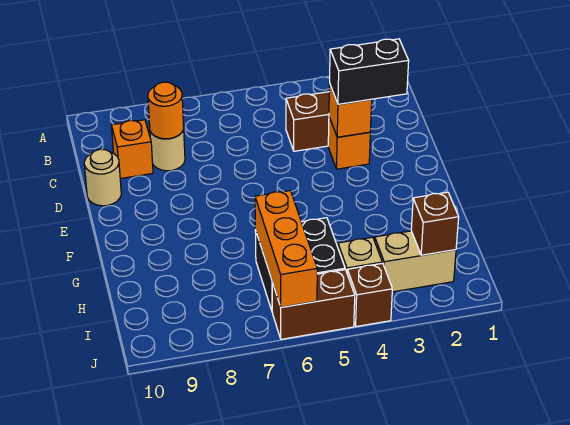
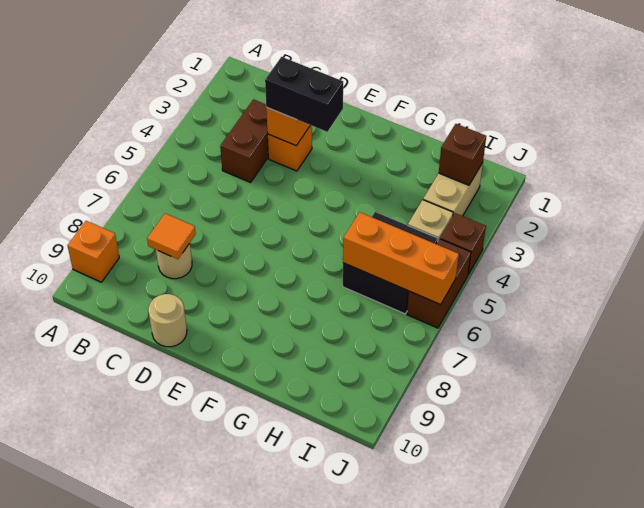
orange round brick C8 level 2 -> orange tile C8 level 2
orange brick C9 level 1 -> orange brick A9 level 1
black brick D2:D3 level 3 -> black brick D3:E3 level 3

